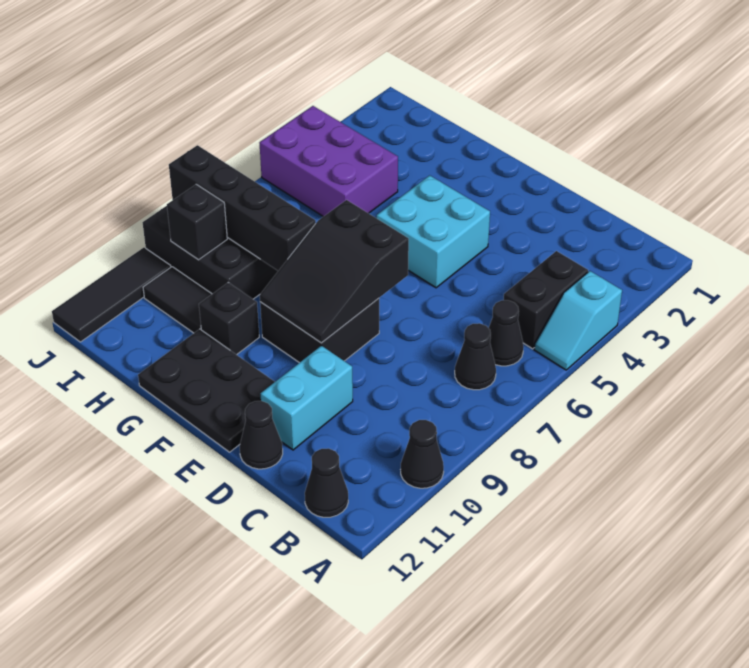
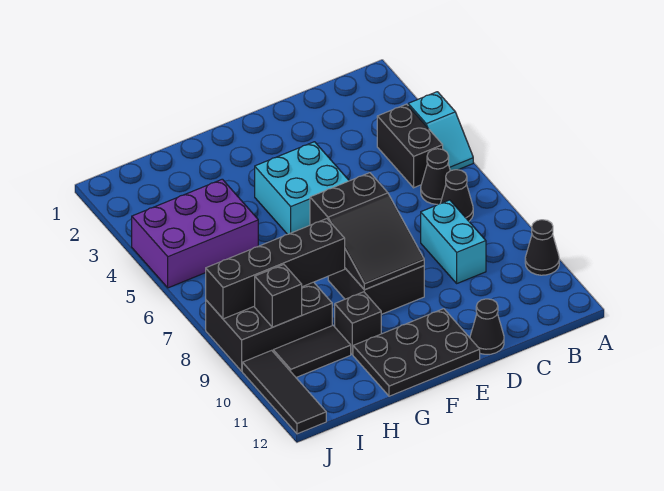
black cone B12 level 1 -> none
cyan brick D10:D11 level 1 -> cyan brick C8:C9 level 1

